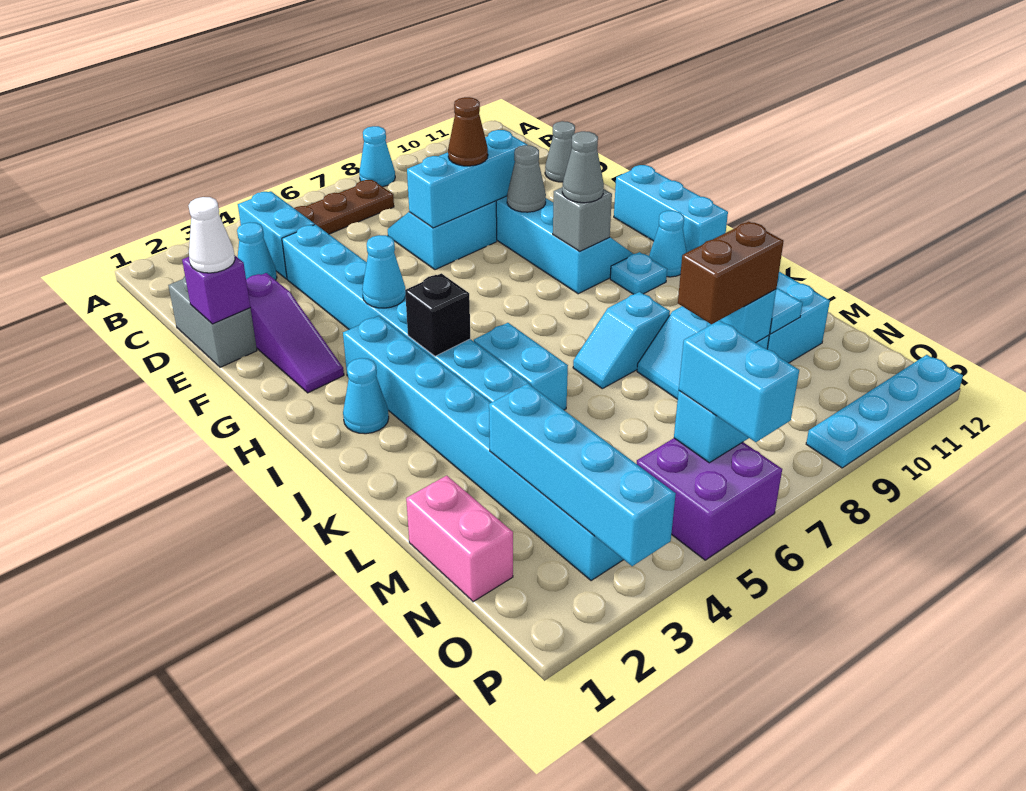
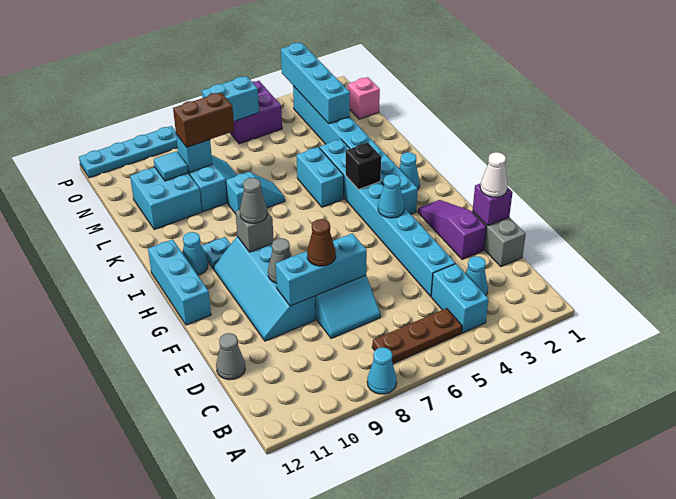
pink brick M1:N1 level 1 -> pink brick N1 level 1
cyan brick O6:P6 level 3 -> none

